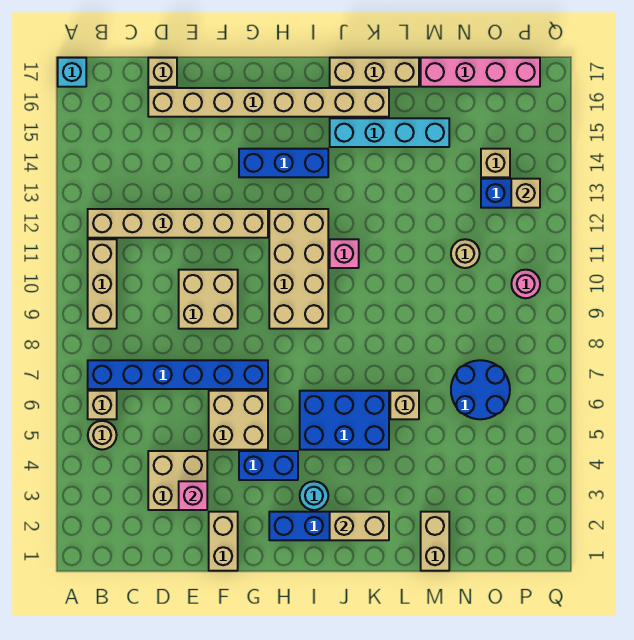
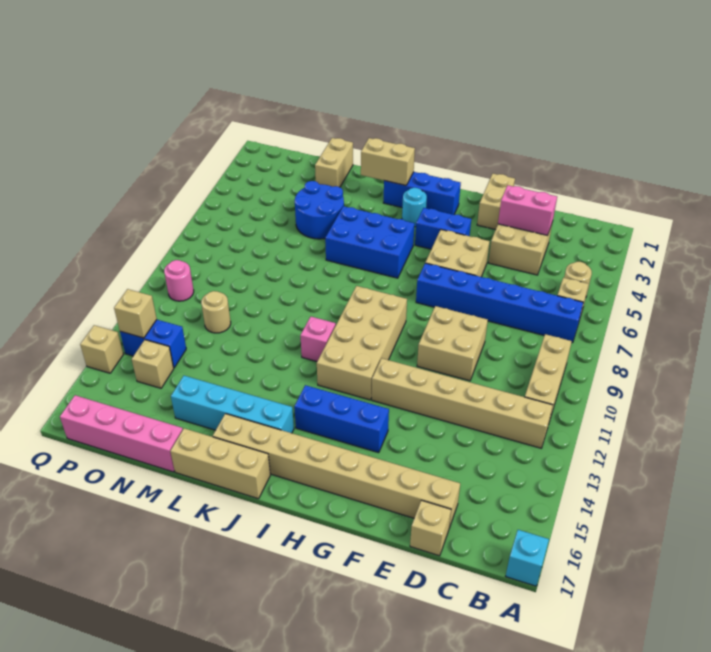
pink brick E3 level 2 -> pink brick D3:E3 level 2
tan brick L6 level 1 -> tan brick Q14 level 1
blue round brick N6:O7 level 1 -> blue round brick L4:M5 level 1

